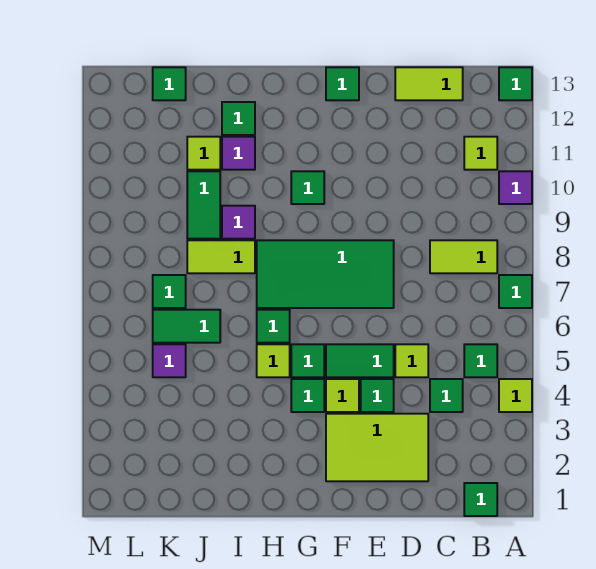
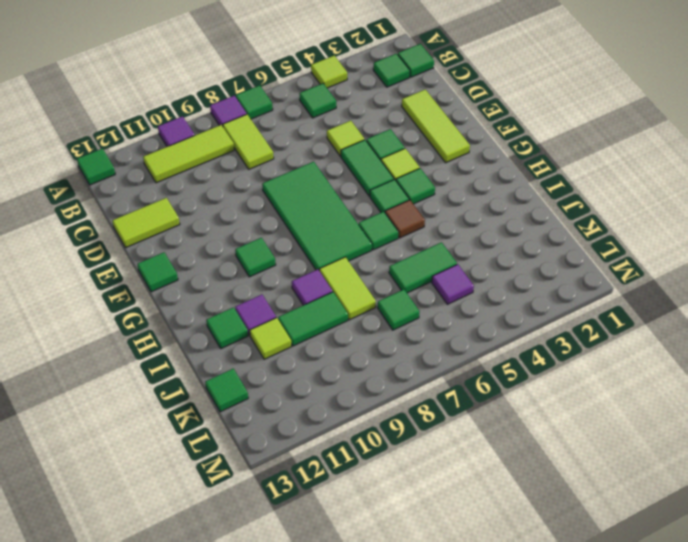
none -> purple tile A8 level 1
lime tile B11 level 1 -> lime tile B9:B11 level 1
green tile C4 level 1 -> green tile B2 level 1
lime tile C13:D13 level 1 -> lime tile D12:D13 level 1
lime tile D2:F3 level 1 -> lime tile D2:F2 level 1
lime tile H5 level 1 -> brown tile H5 level 1
green tile J6:K6 level 1 -> green tile J5:J6 level 1

